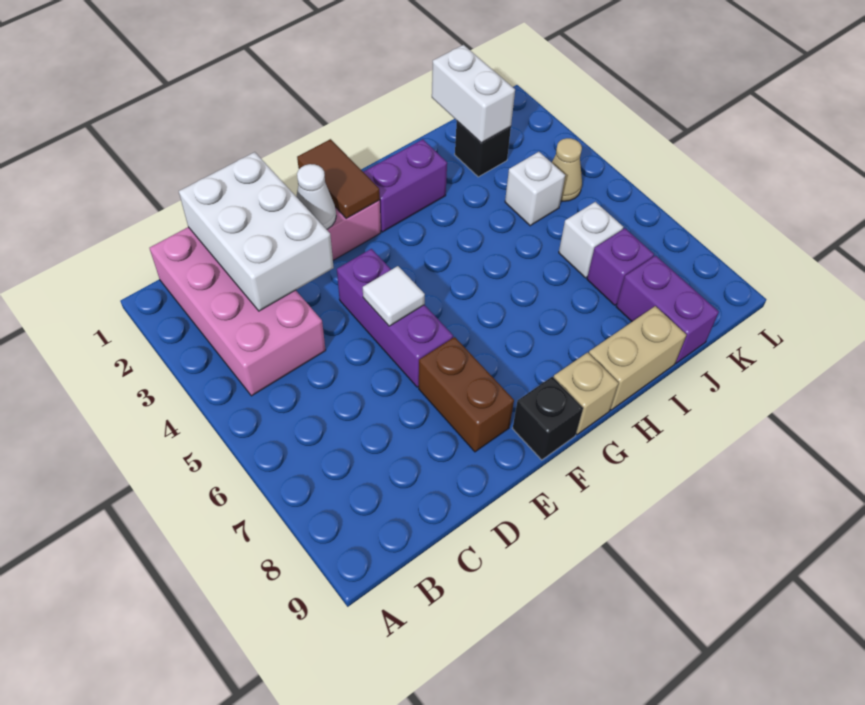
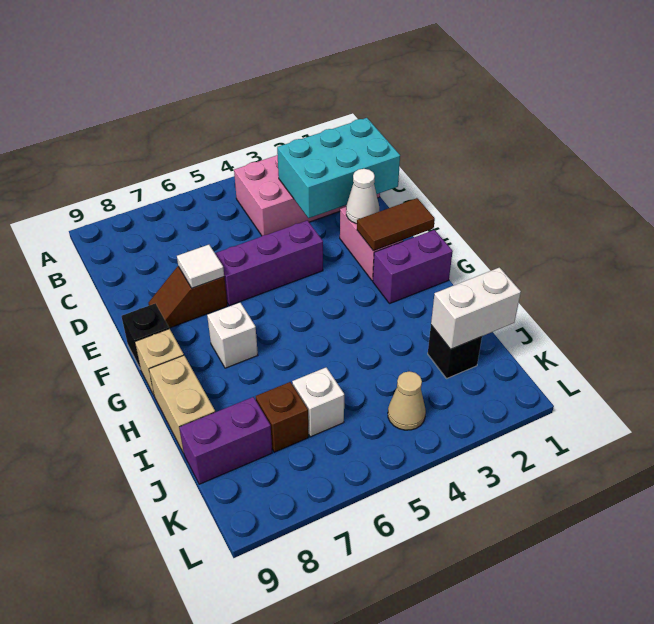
white brick C1:D3 level 2 -> cyan brick C1:D3 level 2
white tile E5 level 2 -> white tile E7 level 2
brown brick E7:E8 level 1 -> brown slope E7:E8 level 1 top 7
purple brick G2:H2 level 1 -> purple brick G1:G2 level 1
white brick J4 level 1 -> white brick G7 level 1
purple brick J7 level 1 -> brown brick J7 level 1

